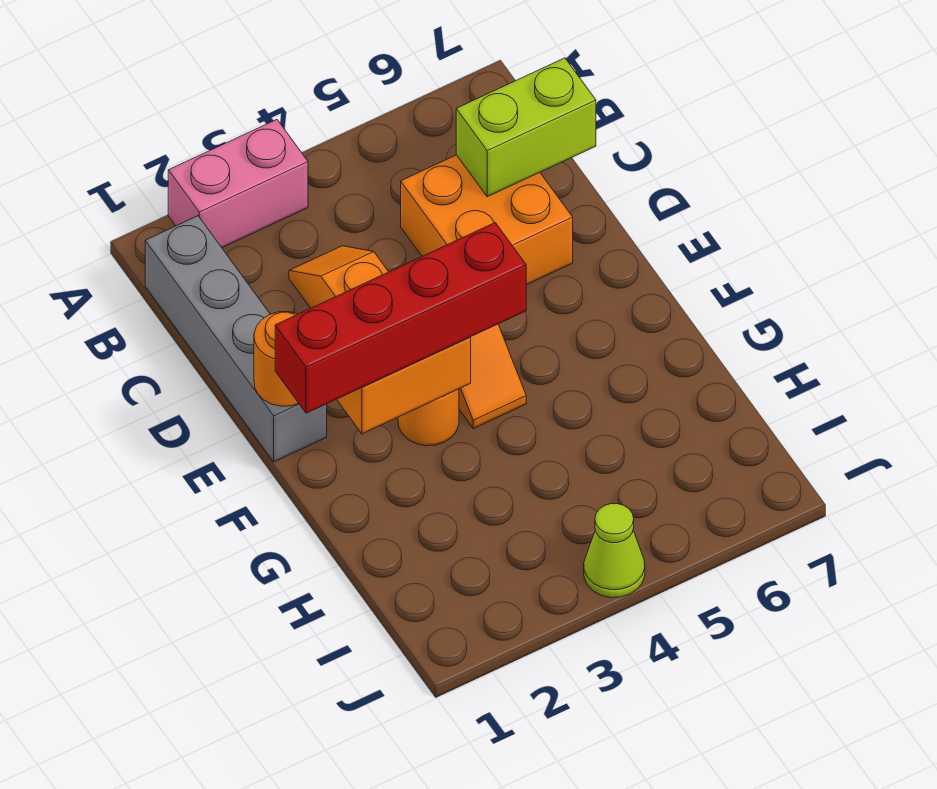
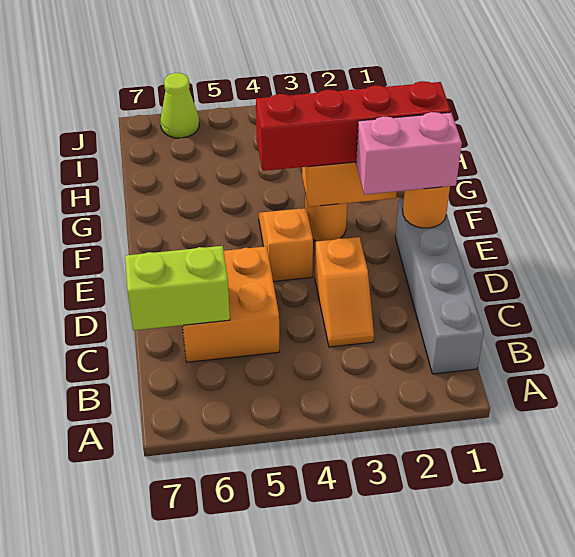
pink brick A2:A3 level 1 -> pink brick E1:E2 level 3
lime cone J4 level 1 -> lime cone J6 level 1

